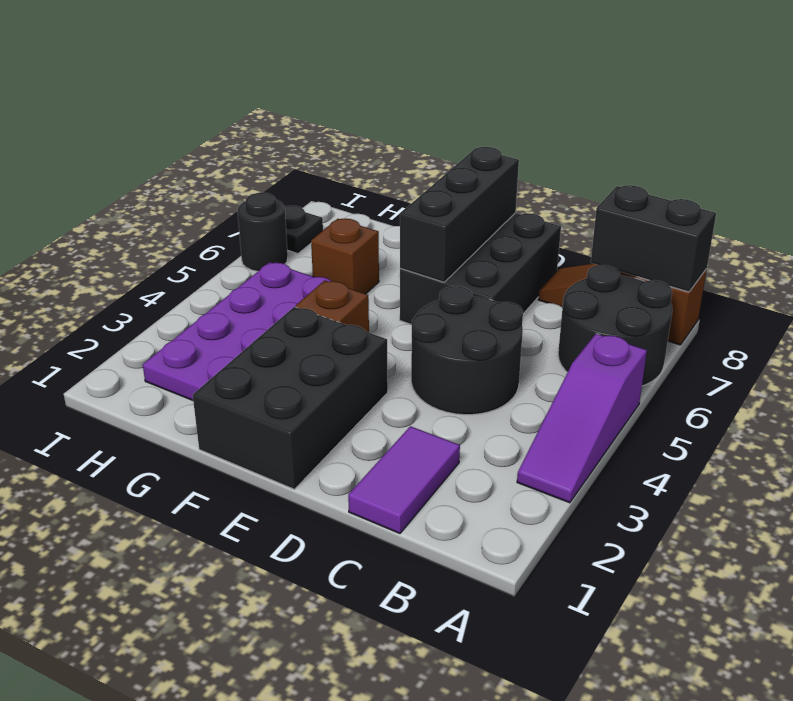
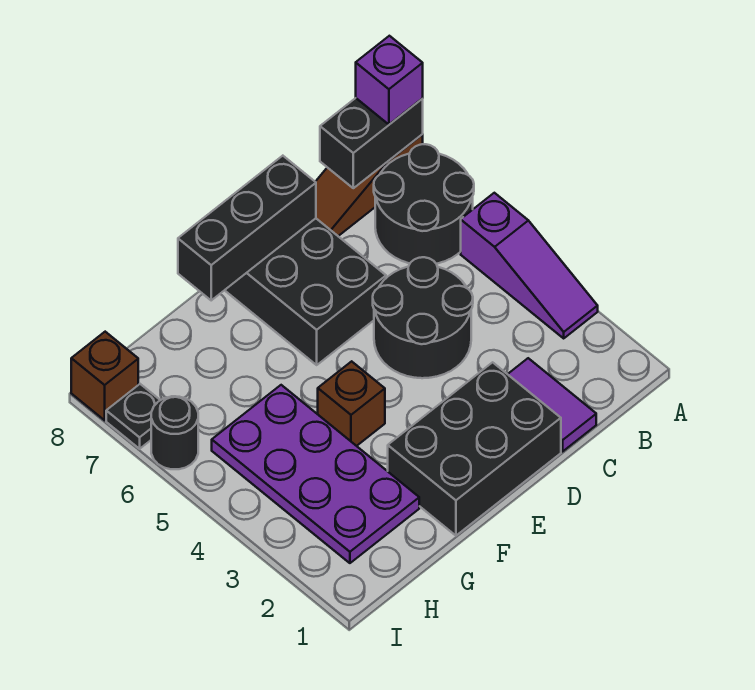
none -> purple brick A8 level 3
black brick E1:F3 level 1 -> black brick D1:F2 level 1
black brick E6:E8 level 2 -> black brick D8:F8 level 2
brown brick G6 level 1 -> brown brick I8 level 1

